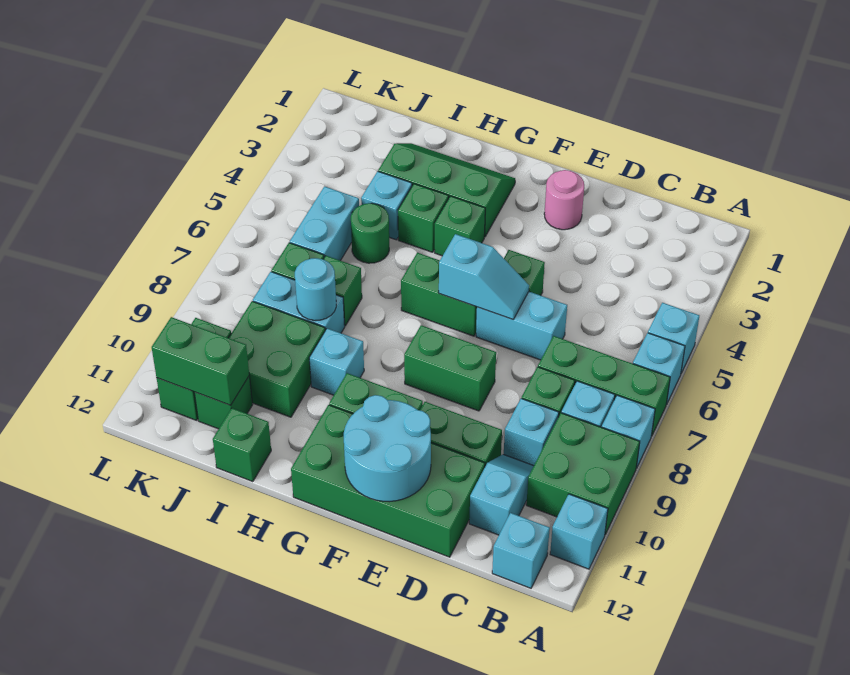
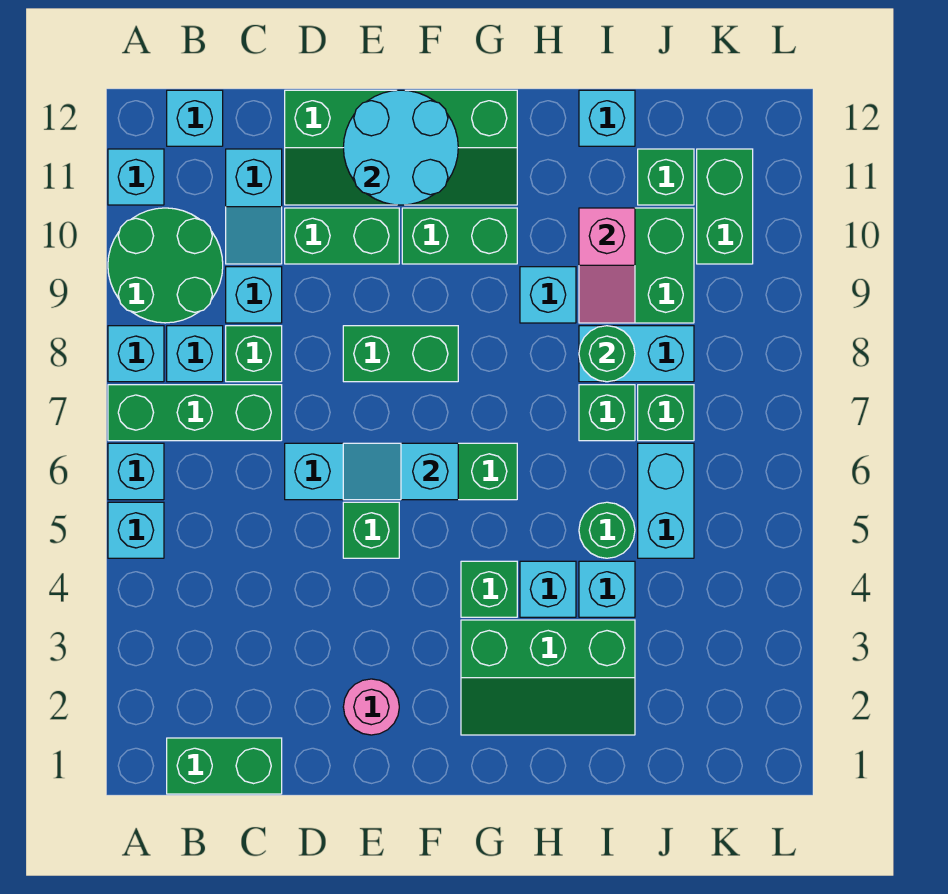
green brick A9:B10 level 1 -> green round brick A9:B10 level 1
green brick D11:G12 level 1 -> green slope D11:G12 level 1 top 12
green brick H4 level 1 -> cyan brick H4 level 1
cyan round brick I8 level 2 -> green round brick I8 level 2
none -> pink slope I9:I10 level 2 top 10
green brick I12 level 1 -> cyan brick I12 level 1
green brick J11:K11 level 2 -> green brick B1:C1 level 1

